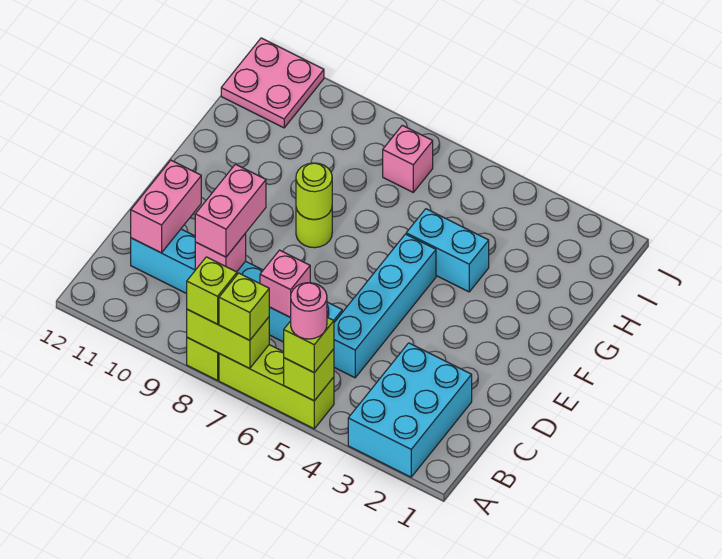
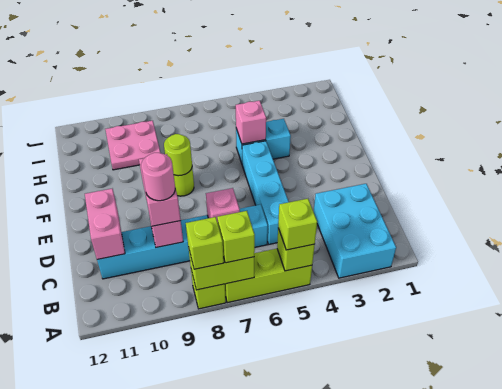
pink round brick A5 level 4 -> pink round brick C9 level 4
pink brick I7 level 1 -> pink brick G5 level 2
pink plate I11:J12 level 1 -> pink plate H9:I10 level 1

